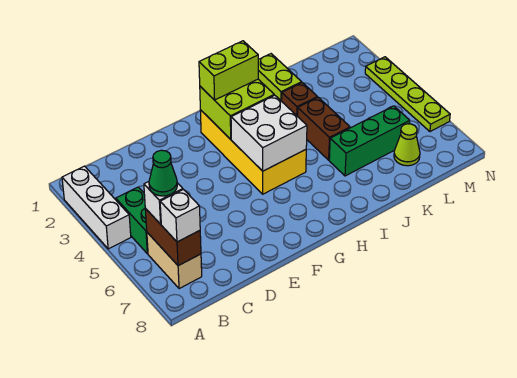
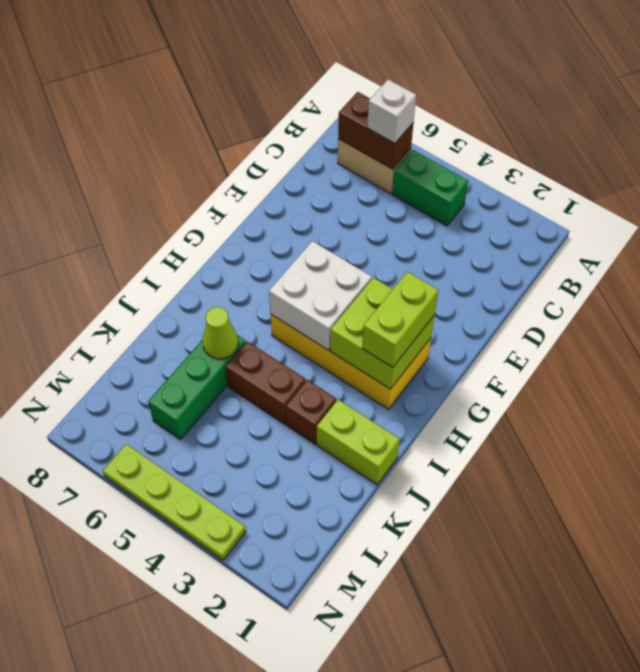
white brick A2:A4 level 1 -> none
green cone B6 level 4 -> none
white brick B7 level 3 -> none
lime cone L7 level 1 -> lime cone J6 level 2

